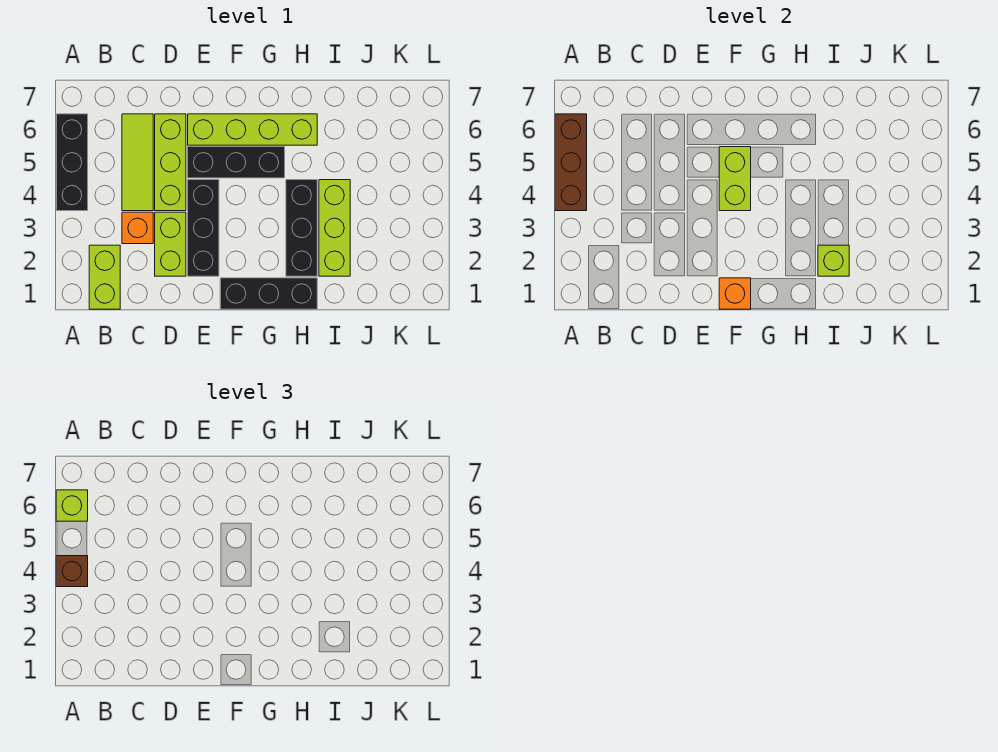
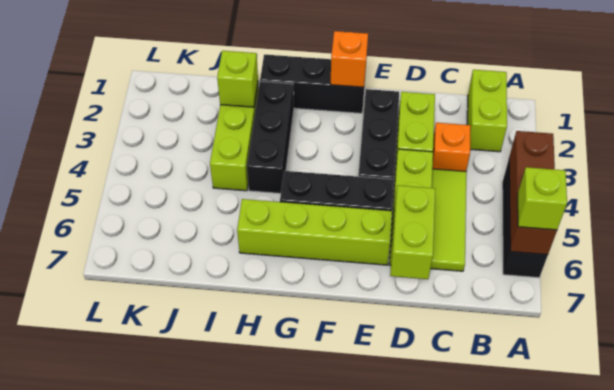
brown brick A4 level 3 -> none
lime brick F4:F5 level 2 -> lime brick D6:D7 level 2

